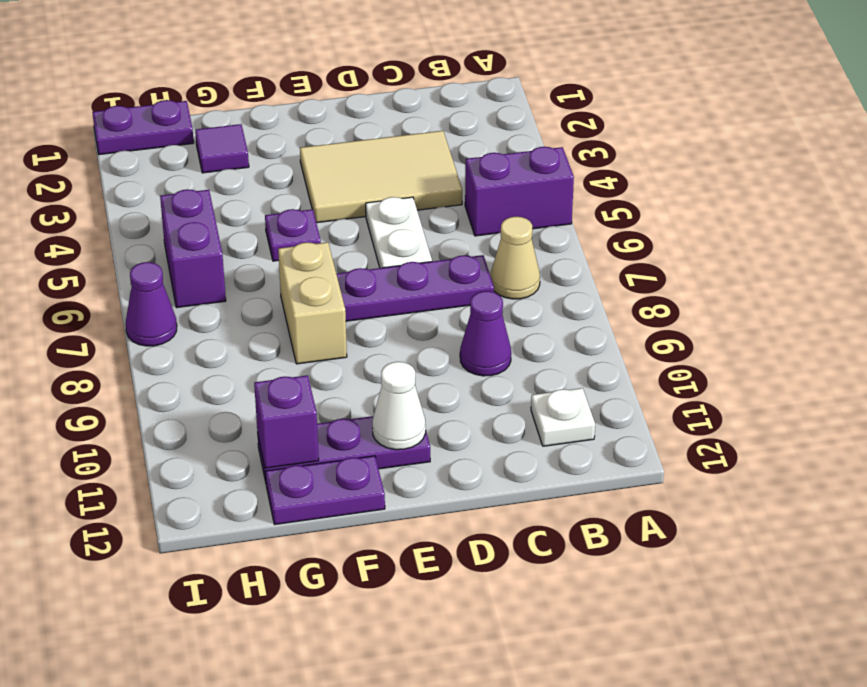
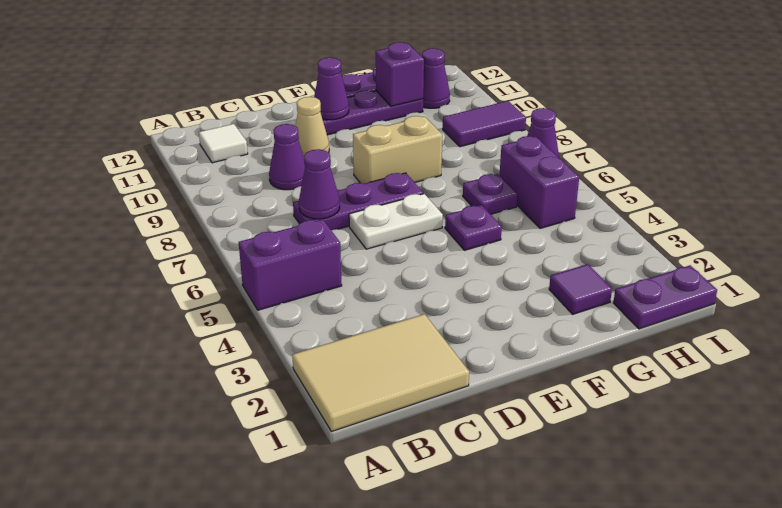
tan cone B7 level 1 -> tan cone D10 level 1
white plate B11 level 1 -> white tile B11 level 1
tan tile C3:E4 level 1 -> tan tile A1:C2 level 1
none -> purple cone C7 level 2
white plate D5:D6 level 1 -> white plate D6:E6 level 1
white cone E11 level 2 -> purple cone E11 level 2
tan brick F7:F8 level 1 -> tan brick E8:F8 level 1
none -> purple plate G6 level 1
none -> purple tile H9:I9 level 1
none -> purple cone H11 level 1

